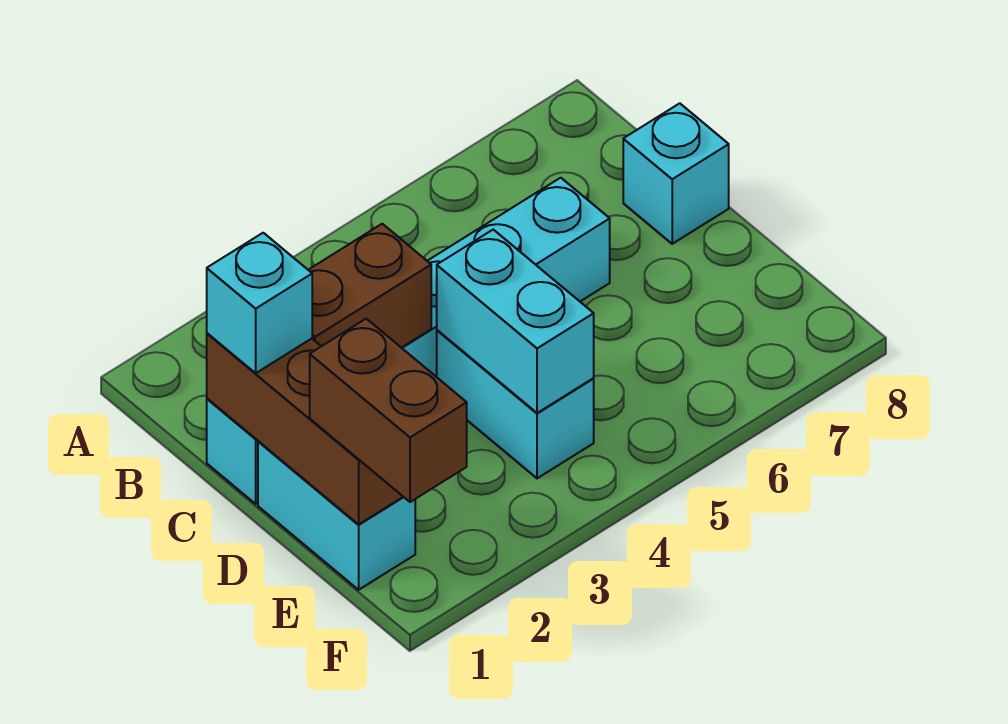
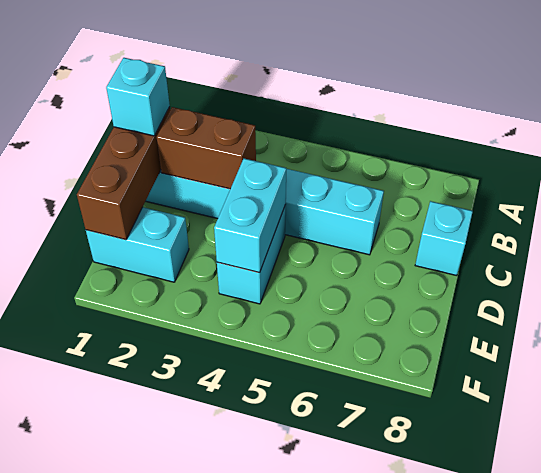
cyan brick D1:E1 level 1 -> cyan brick E1:E2 level 1
brown brick E1:F1 level 3 -> none

